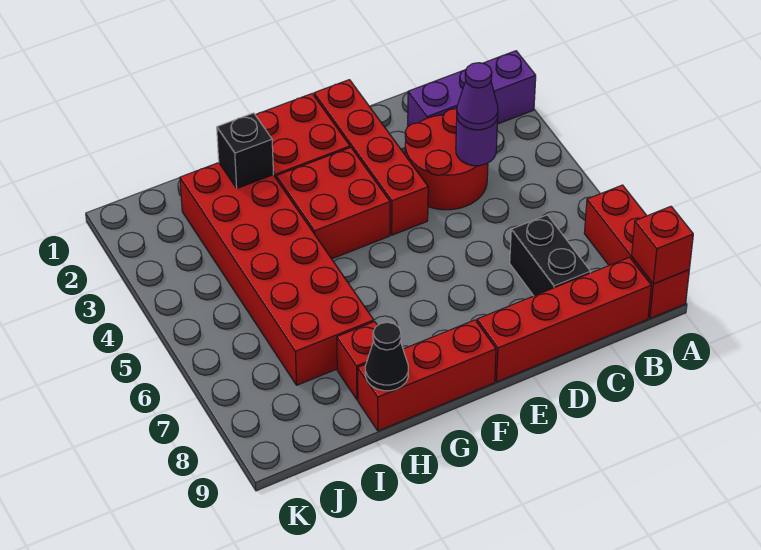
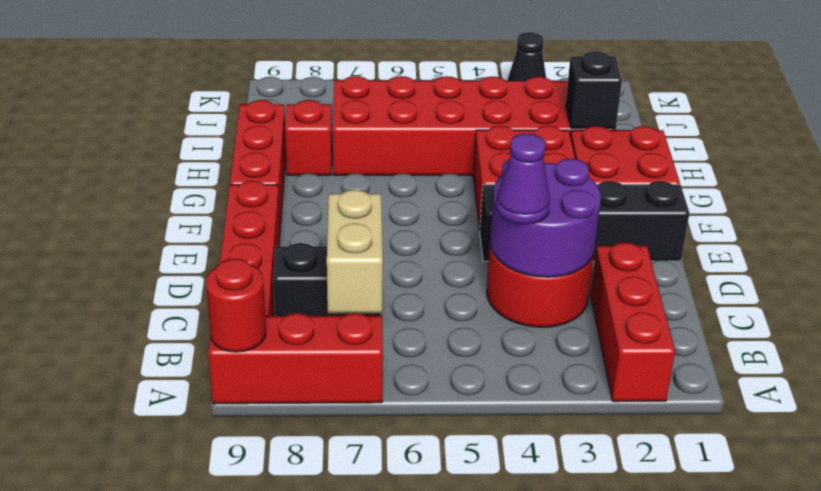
purple brick A2:C2 level 1 -> red brick A2:C2 level 1
red brick A9 level 2 -> red round brick A9 level 2
none -> tan brick B7:C7 level 2
purple round brick C4 level 2 -> purple round brick C3:D4 level 2
red brick E1:E4 level 1 -> black brick E1:E4 level 1
black cone H9 level 2 -> black cone K3 level 1

